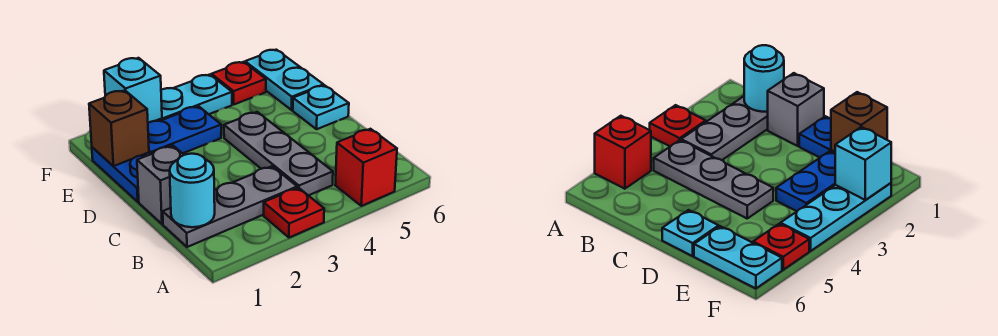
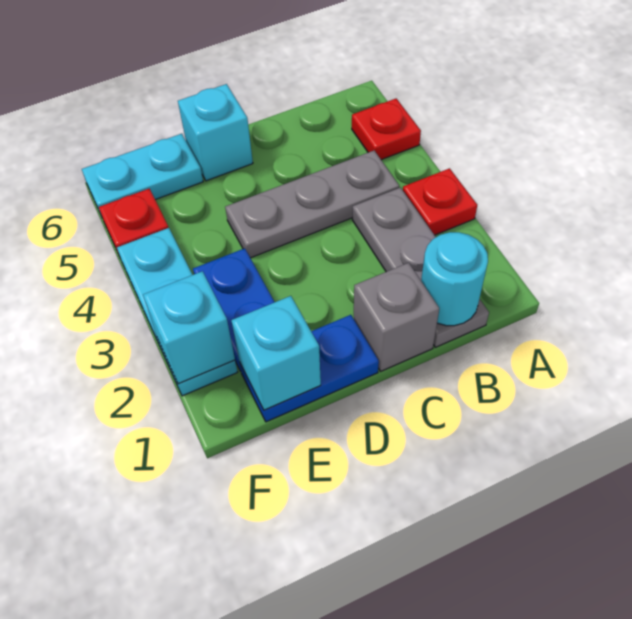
red brick A5 level 1 -> red plate A5 level 1
cyan plate D6 level 1 -> cyan brick D6 level 1
brown brick E1 level 2 -> cyan brick E1 level 2

